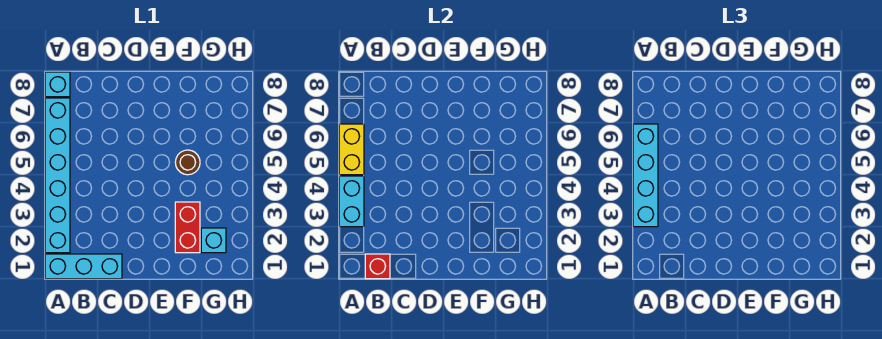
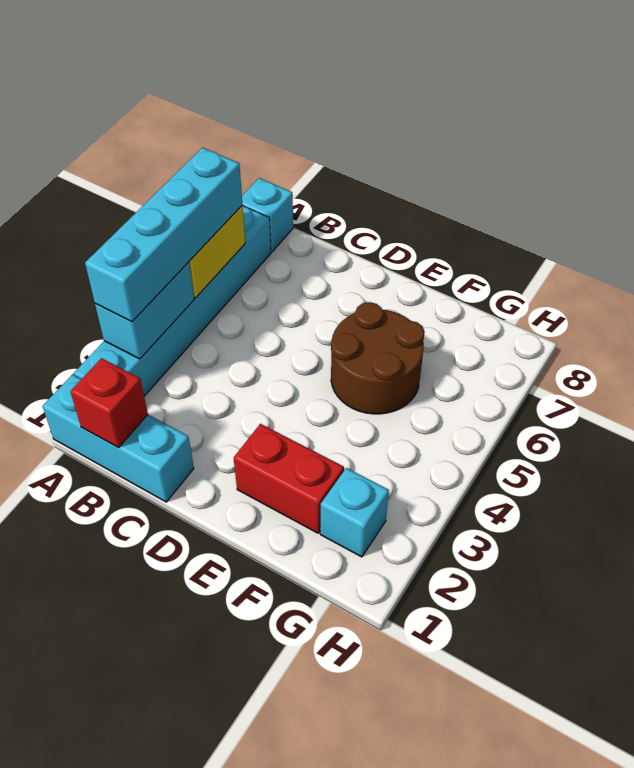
red brick F2:F3 level 1 -> red brick E2:F2 level 1
brown round brick F5 level 1 -> brown round brick E5:F6 level 1

